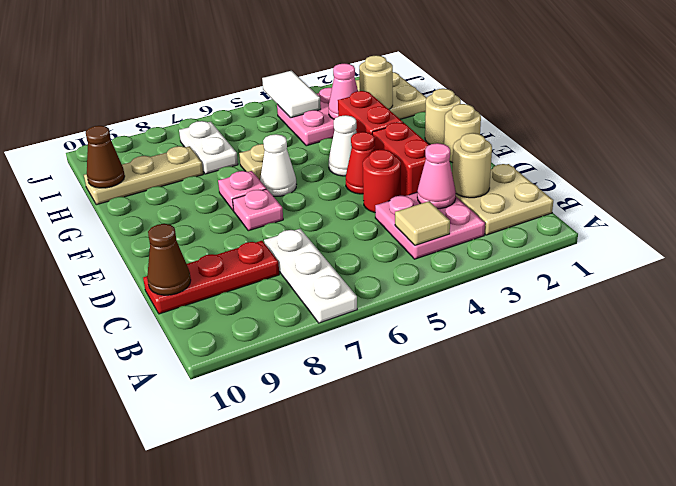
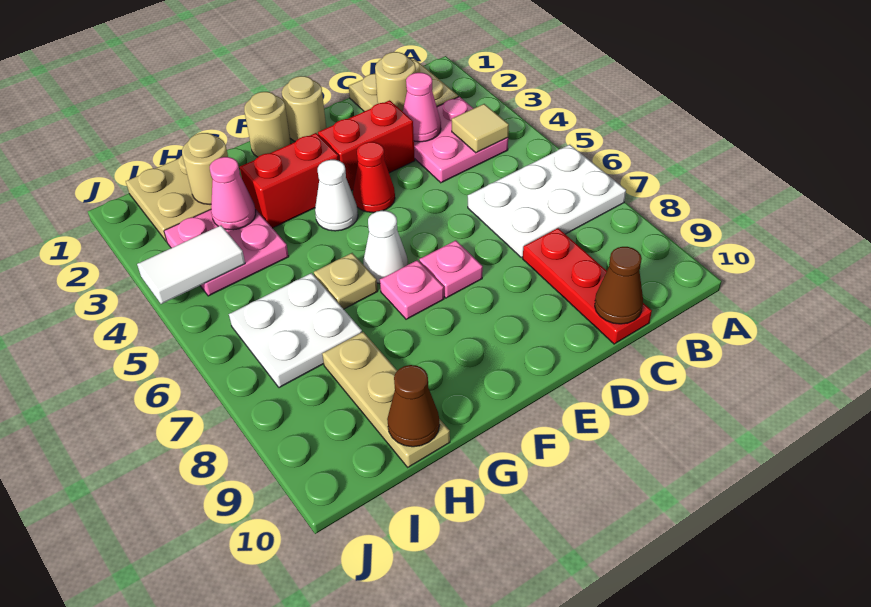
white plate A7:C7 level 1 -> white plate A6:C7 level 1
red round brick D4 level 1 -> none
white plate H7:I7 level 1 -> white plate H6:I7 level 1

